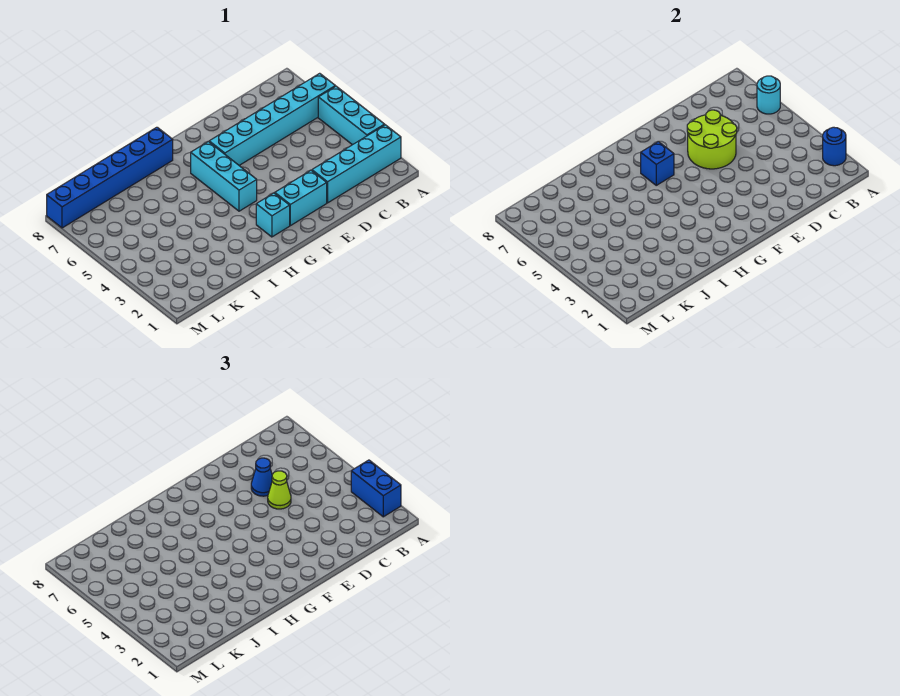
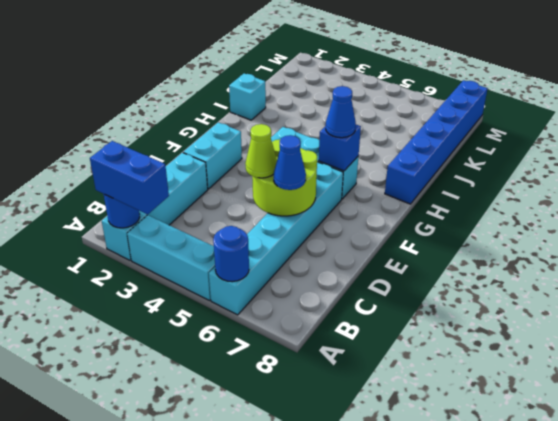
cyan round brick A6 level 2 -> blue round brick A6 level 2
cyan brick G2 level 1 -> cyan brick I1 level 1
none -> blue cone G6 level 3

